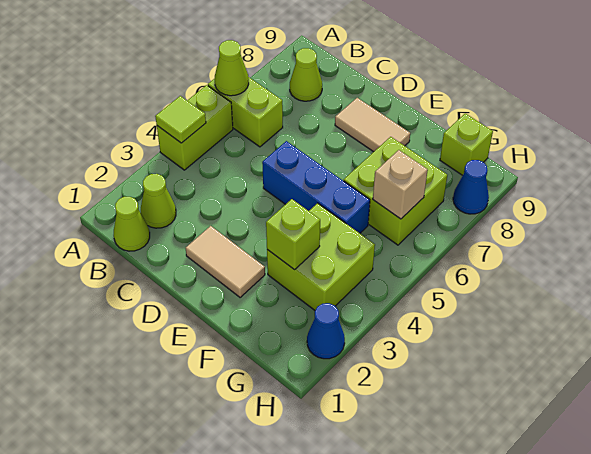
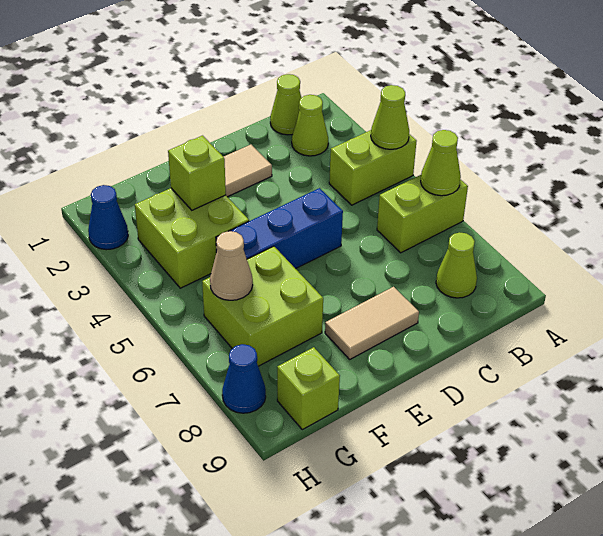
lime brick A4:A5 level 1 -> lime brick A4:B4 level 1
lime tile A4 level 2 -> lime cone A4 level 2
tan brick G6 level 2 -> tan cone G6 level 2

